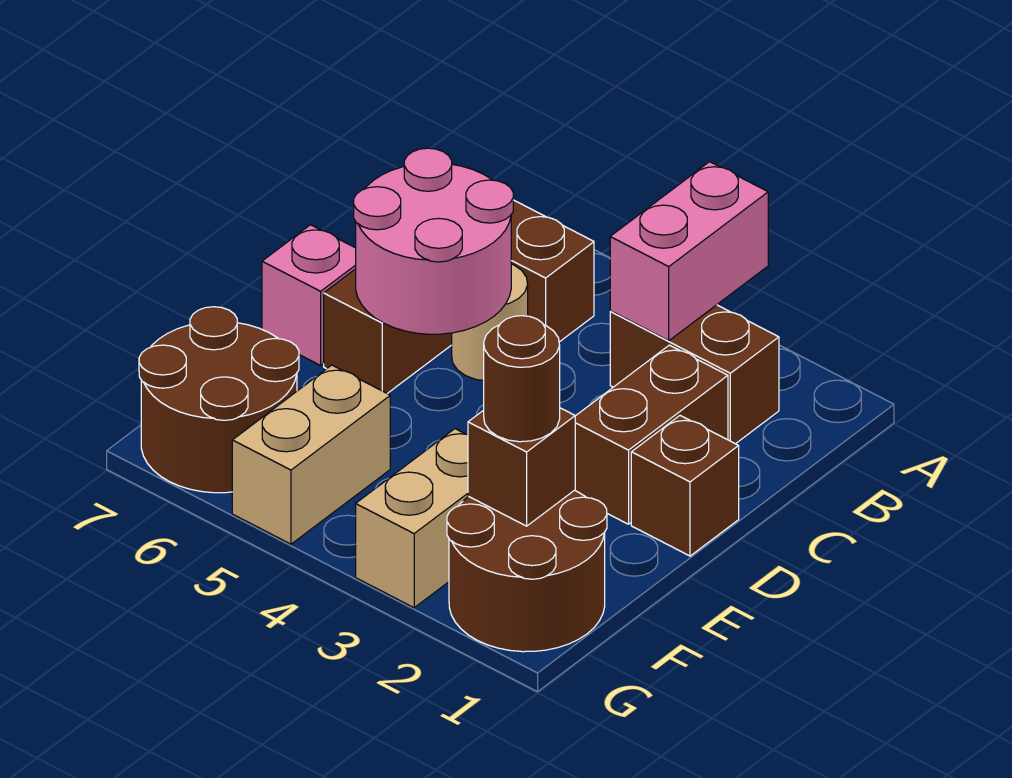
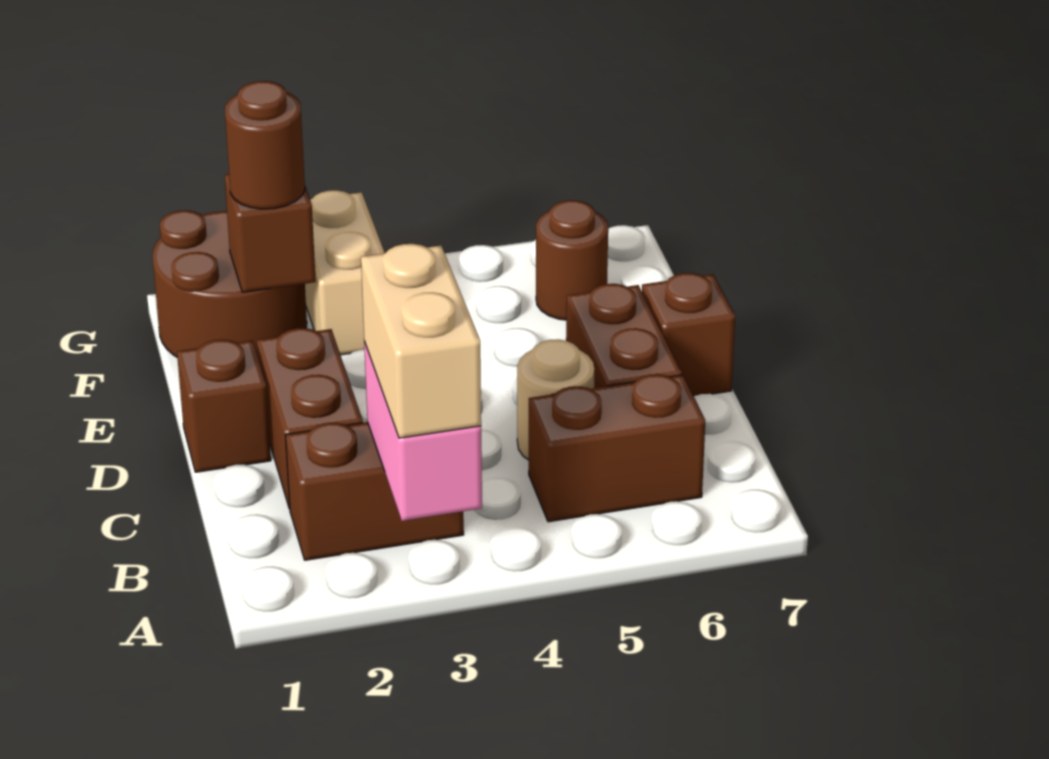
pink round brick C5:D6 level 2 -> none
pink brick D7 level 1 -> brown brick D7 level 1
tan brick F5:G5 level 1 -> tan brick A3:B3 level 3
brown round brick F6:G7 level 1 -> brown round brick F6 level 1

